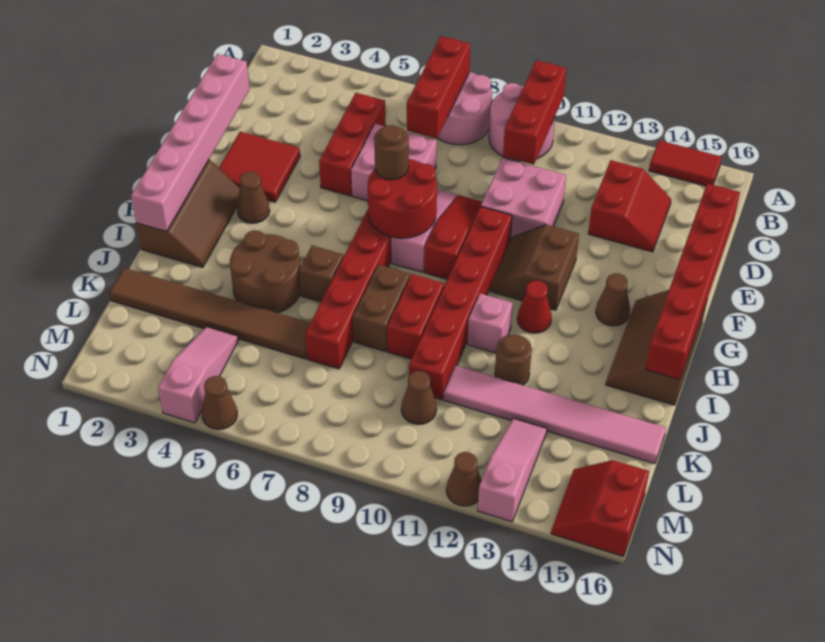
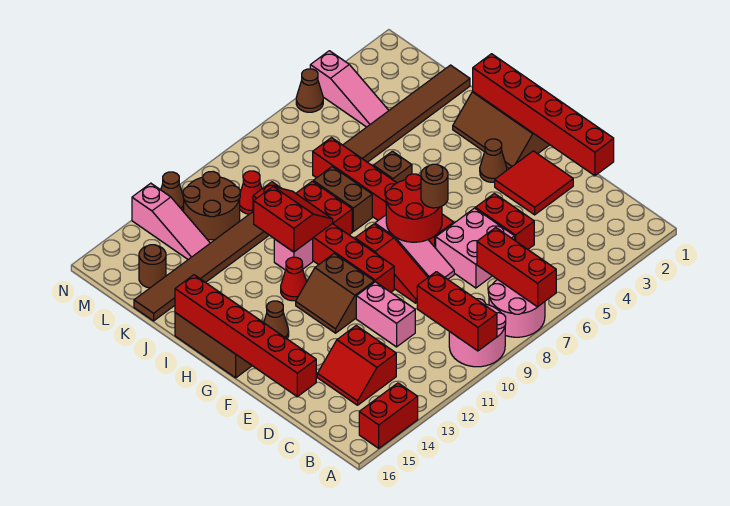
red tile A14:A15 level 1 -> red brick A14:A15 level 1
red brick C5:E5 level 1 -> red brick D5:E5 level 1
pink brick D1:I1 level 2 -> red brick D1:I1 level 2
pink brick D10:E11 level 1 -> pink brick D11:E11 level 1
brown slope F11:G12 level 1 top 12 -> brown slope F11:G12 level 1 top 11
brown round brick I4:J5 level 1 -> brown round brick L11:M12 level 1
brown round brick J12 level 1 -> brown round brick L15 level 1
pink tile K11:K16 level 1 -> brown tile K11:K16 level 1
brown cone L10 level 1 -> red cone L10 level 1
red slope M15:N16 level 1 top 16 -> red slope I10:J11 level 2 top 11

